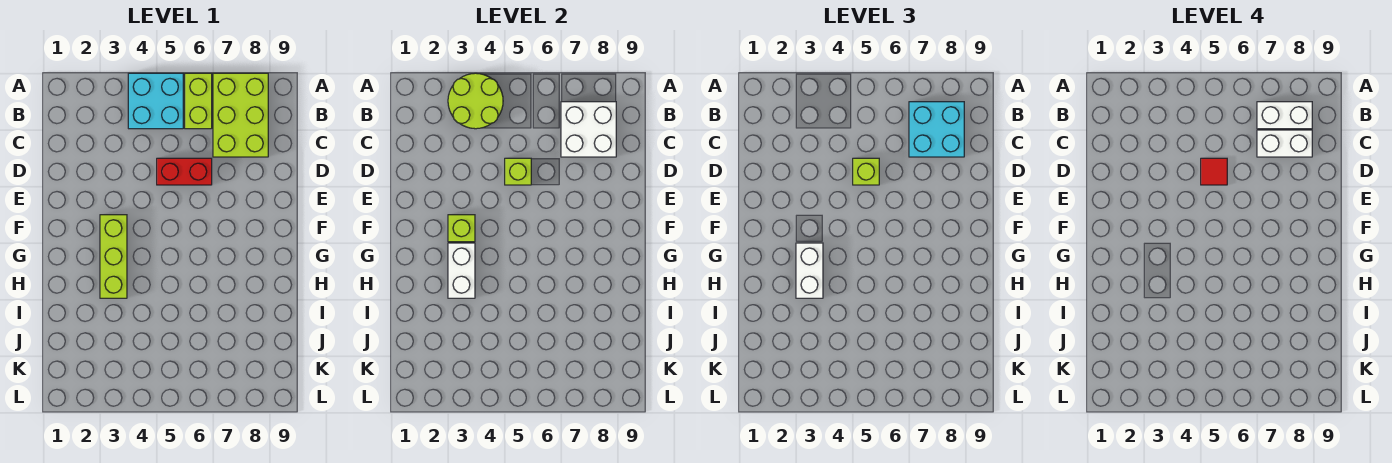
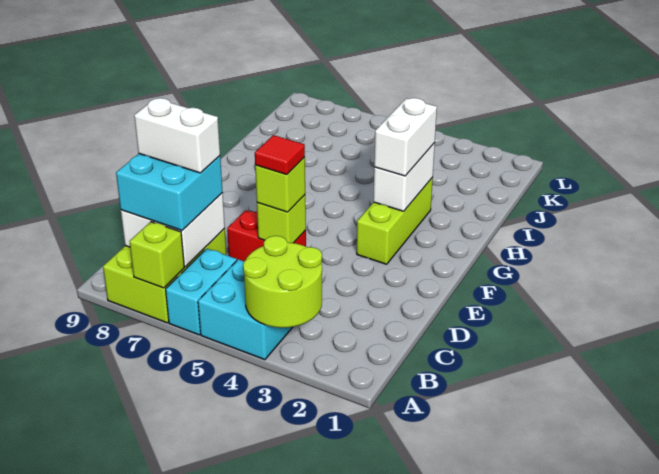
lime brick A6:B6 level 1 -> cyan brick A6:B6 level 1
white brick B7:B8 level 4 -> none
lime brick F3 level 2 -> lime brick A7 level 2

